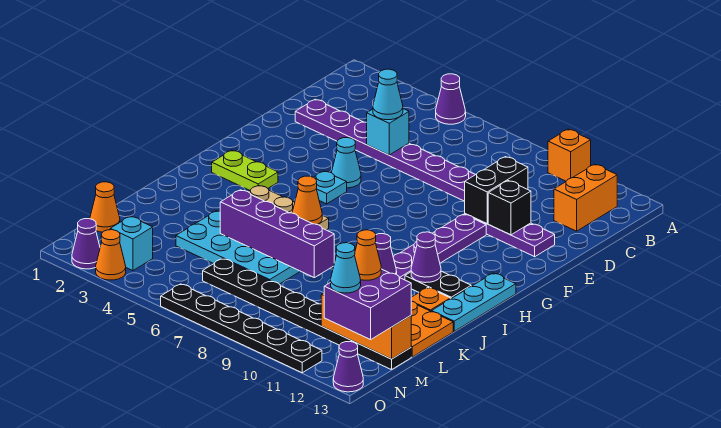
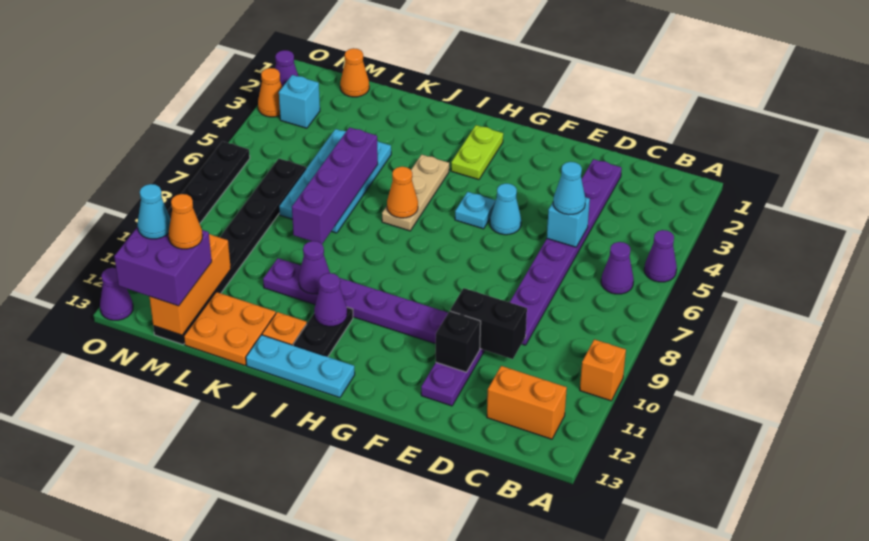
none -> purple cone B6 level 1

